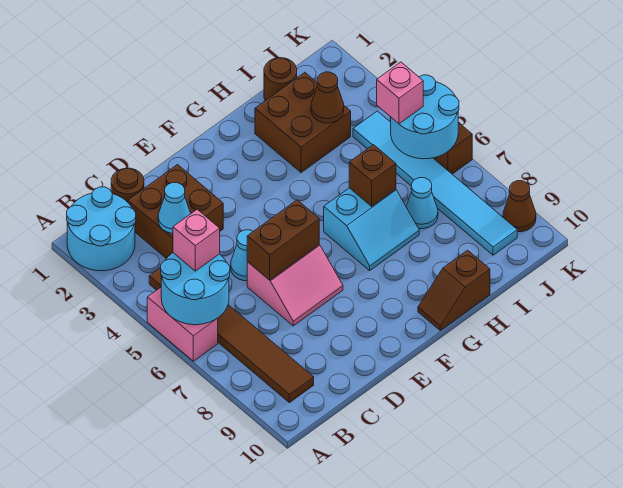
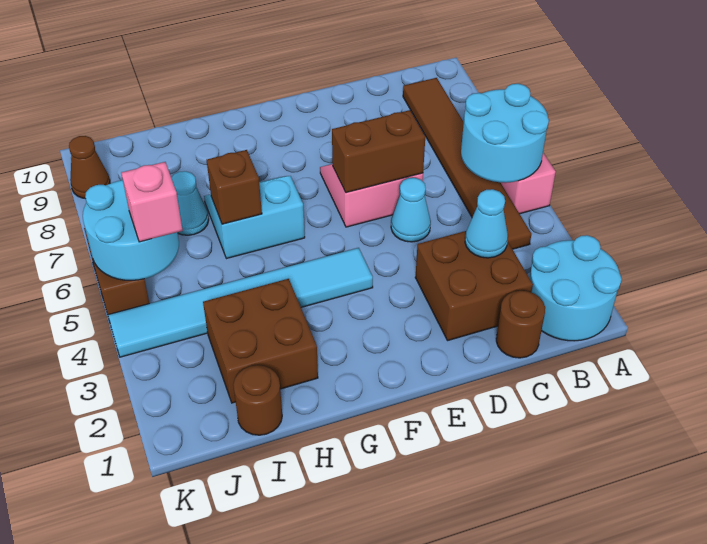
pink brick B5 level 3 -> none
brown slope G10:H10 level 1 top H -> none
brown cone I3 level 2 -> none
cyan tile J4:J9 level 1 -> cyan tile F4:K4 level 1

